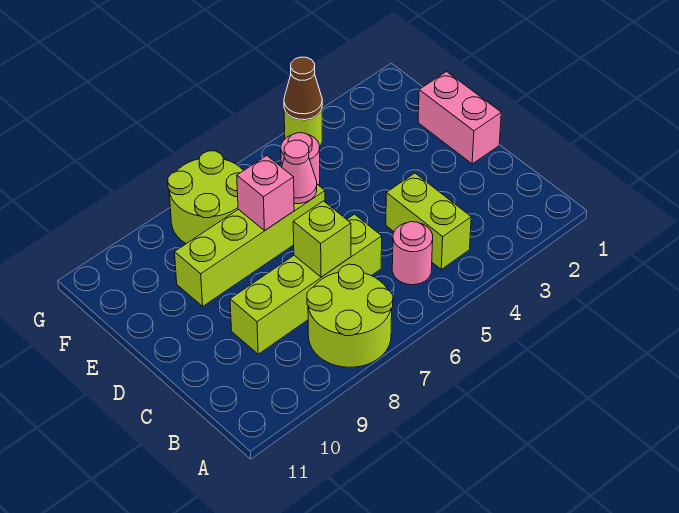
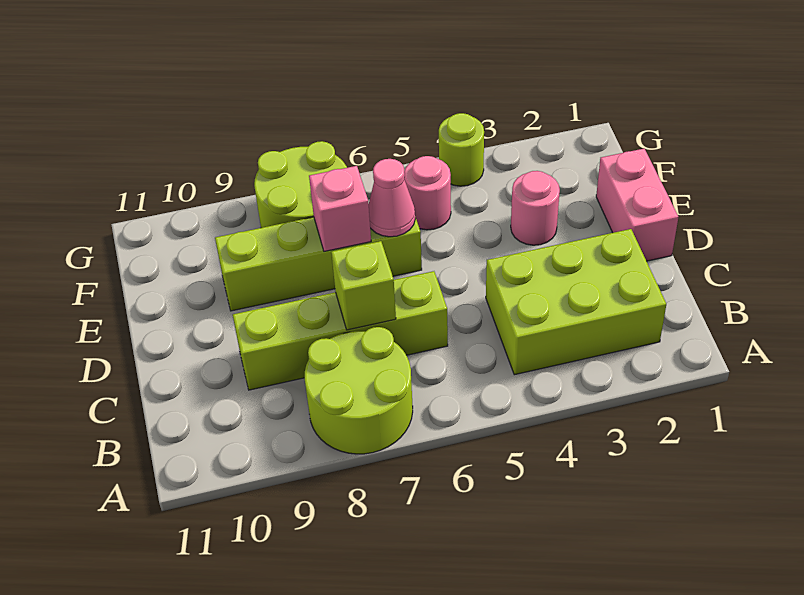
lime brick B4:C4 level 1 -> lime brick B2:C4 level 1
pink round brick B5 level 1 -> pink round brick E3 level 1
brown cone G4 level 2 -> none

